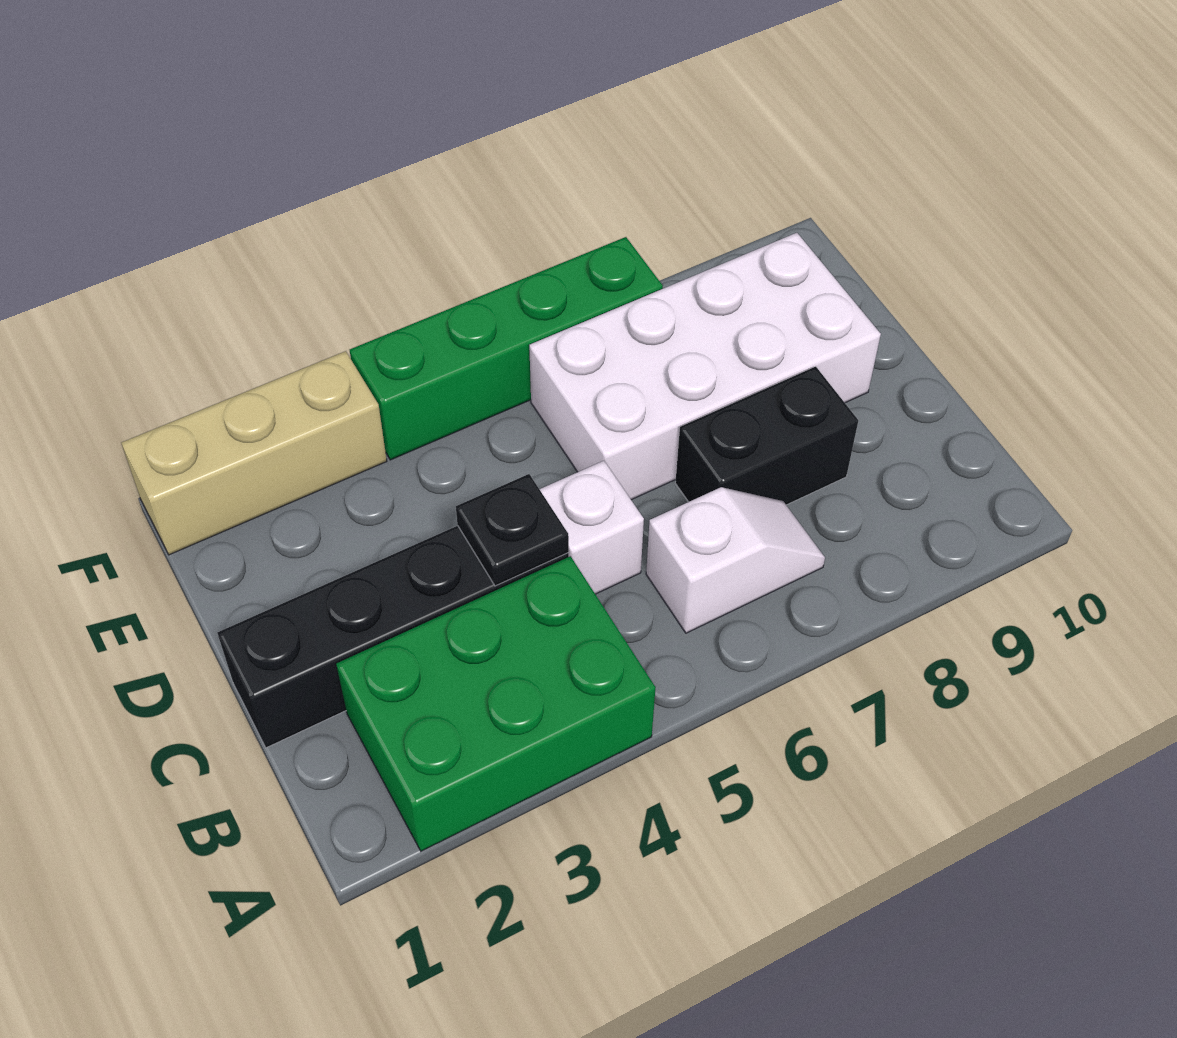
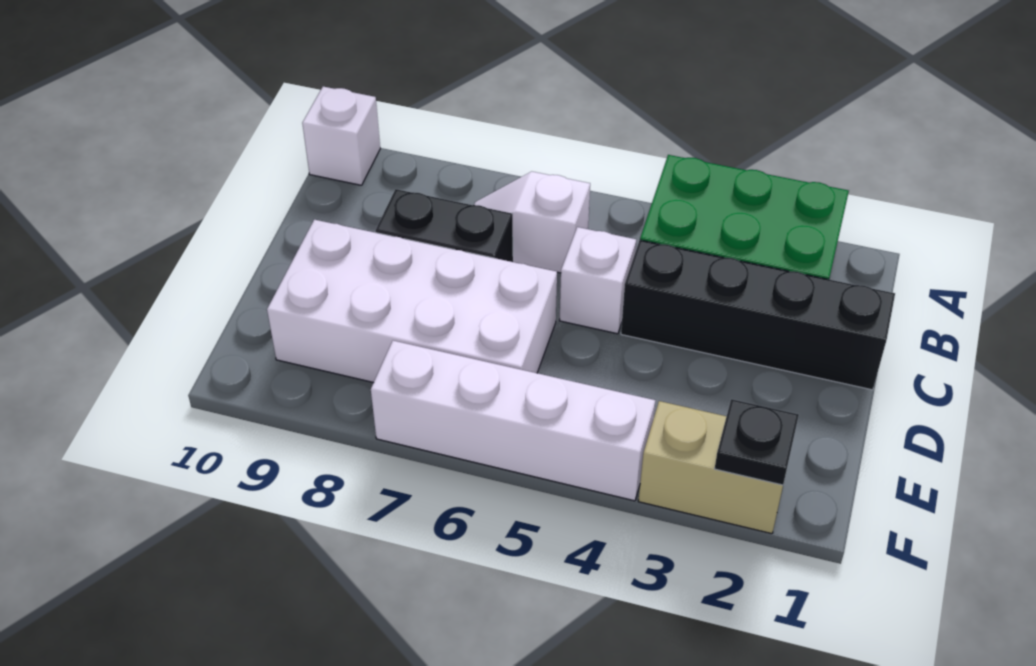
none -> white brick A10 level 1
black plate C4 level 2 -> black plate F2 level 2
tan brick F1:F3 level 1 -> tan brick F2:F3 level 1
green brick F4:F7 level 1 -> white brick F4:F7 level 1

